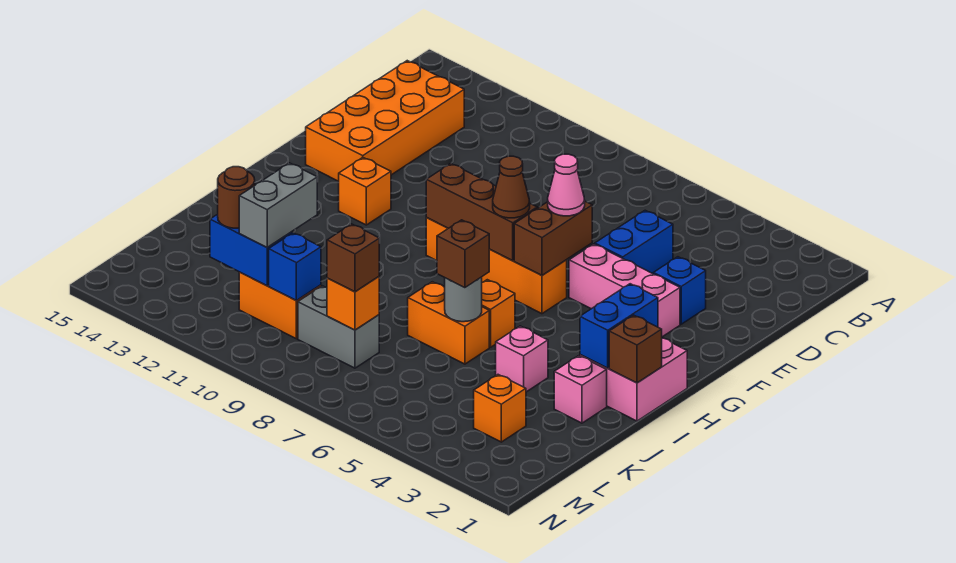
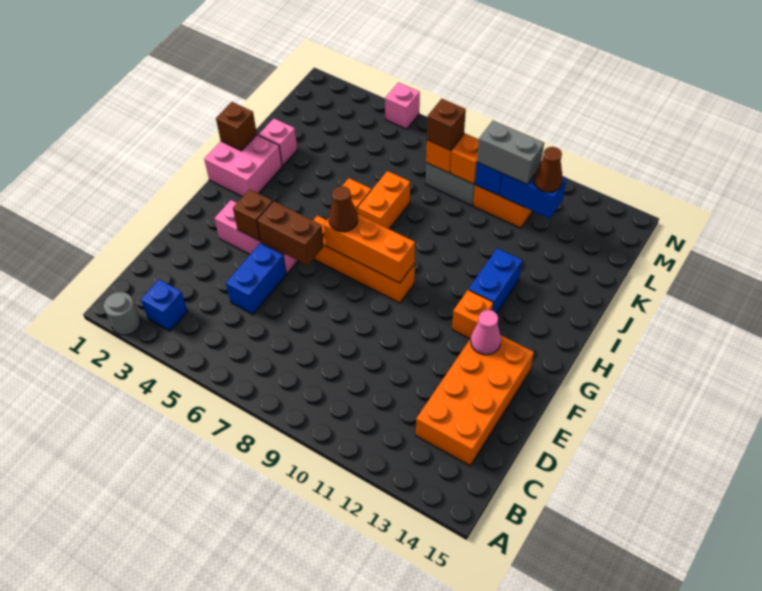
blue brick E3 level 1 -> blue brick B3 level 1
brown brick F6:G6 level 2 -> brown brick F5:F6 level 2
pink cone F6 level 3 -> pink cone F13 level 2
brown brick G7:G9 level 2 -> orange brick G7:G9 level 2
blue brick H2:I2 level 2 -> blue brick H12:I12 level 1
pink brick J4 level 1 -> pink brick N5 level 1
orange brick J6:J7 level 1 -> orange brick I7:J7 level 1
grey round brick J6 level 2 -> grey round brick A2 level 1
brown brick J6 level 3 -> brown brick F4 level 2
grey brick K11:L11 level 3 -> grey brick L10:L11 level 3
orange brick L3 level 1 -> orange brick L9 level 2
brown round brick L12 level 3 -> brown cone L12 level 3

